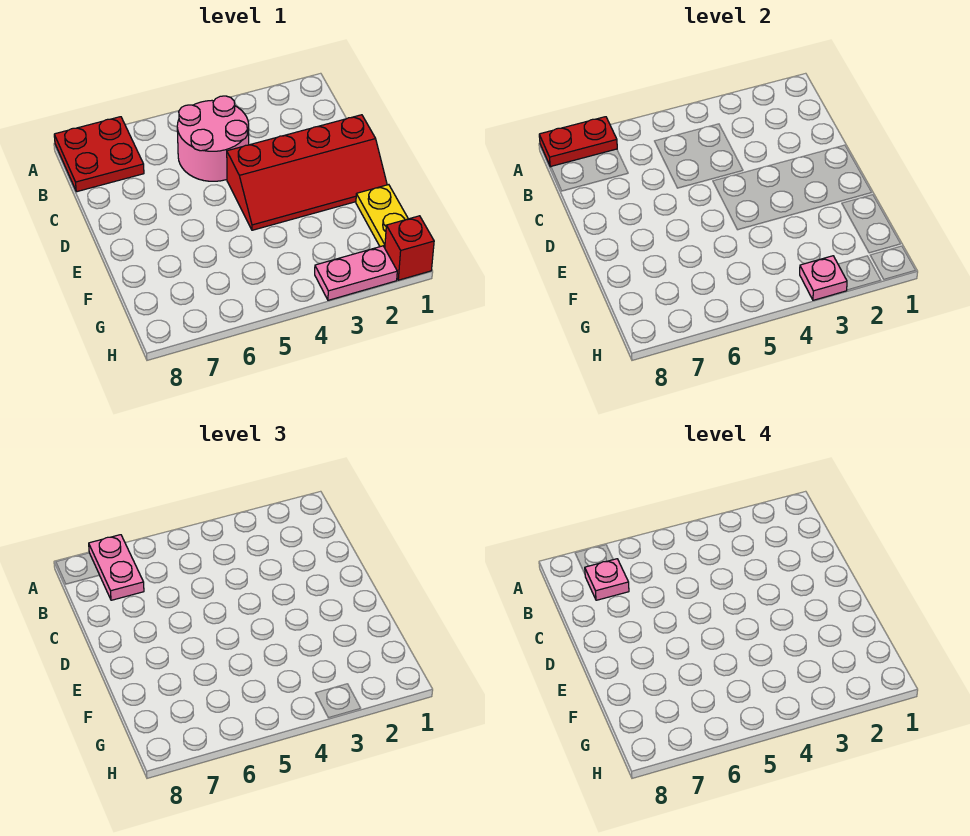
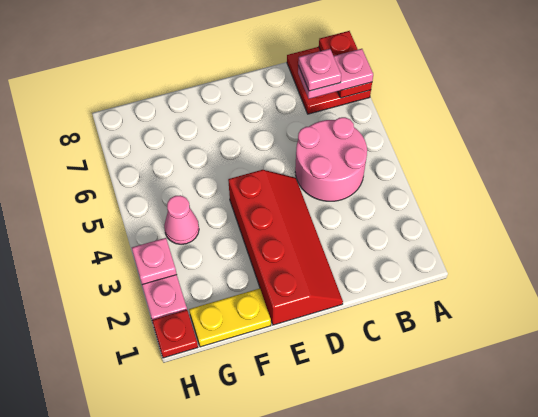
red slope D1:E4 level 1 top D -> red slope D1:E4 level 1 top E
none -> pink cone G4 level 1
red brick H1 level 1 -> red plate H1 level 1

